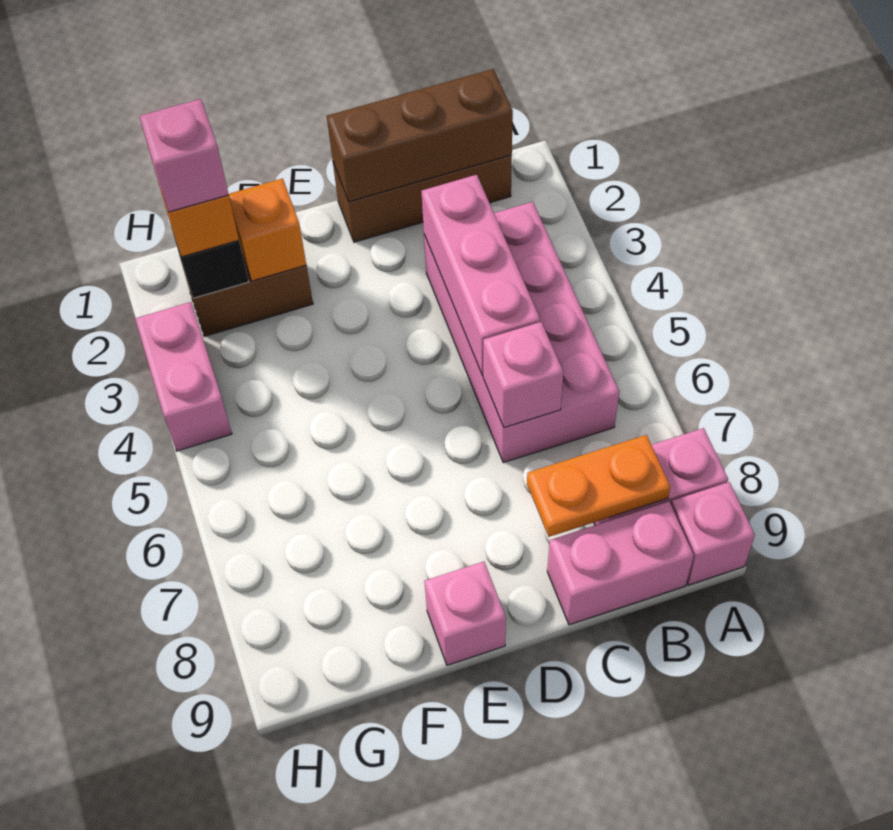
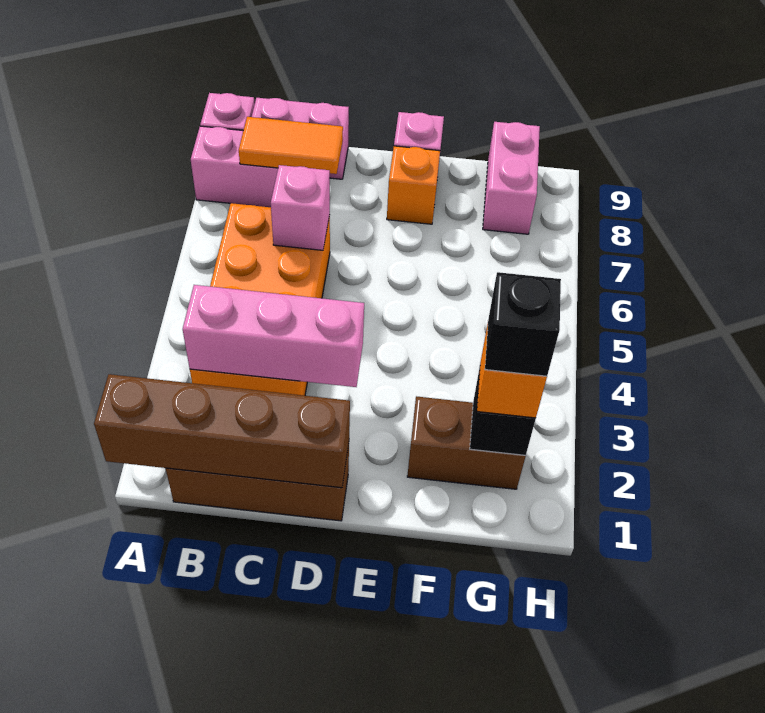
brown brick B1:D1 level 2 -> brown brick A1:D1 level 2
pink brick B3:C6 level 1 -> orange brick B3:C6 level 1
orange plate B8:C8 level 2 -> orange tile B8:C8 level 2
pink brick C3:C5 level 2 -> pink brick B3:D3 level 2
orange brick F2 level 2 -> orange brick E8 level 1
pink brick G2 level 4 -> black brick G2 level 4
pink brick H3:H4 level 1 -> pink brick G8:G9 level 1

